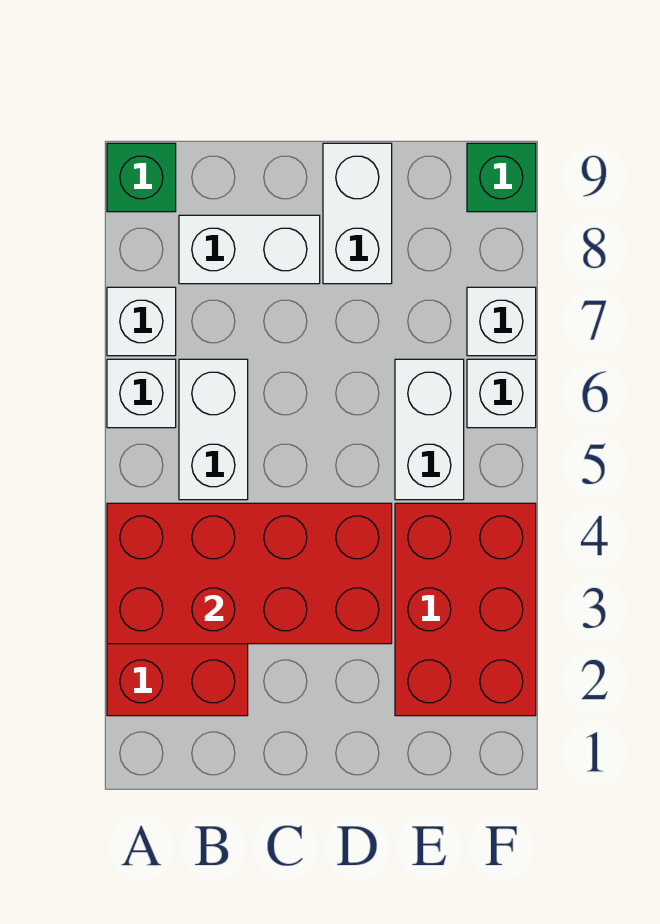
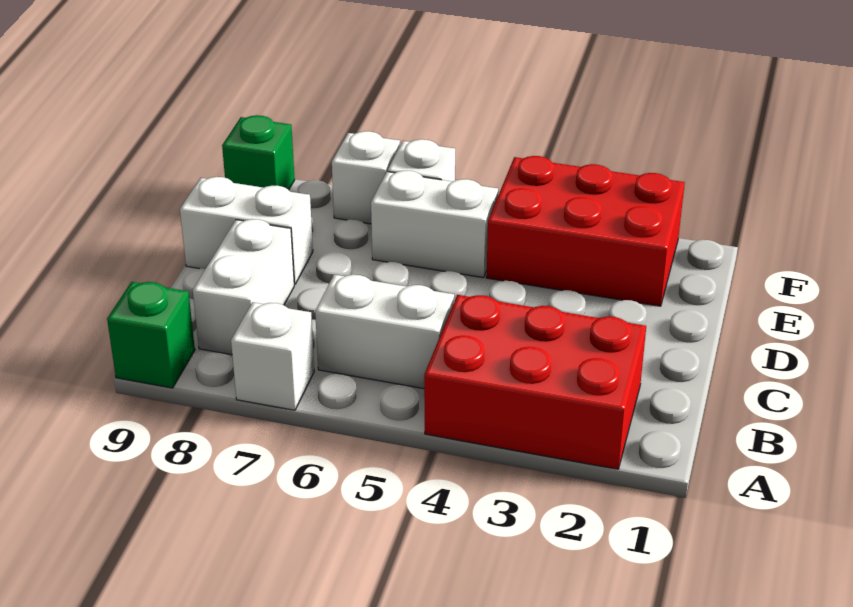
red brick A3:D4 level 2 -> none
white brick A6 level 1 -> none

